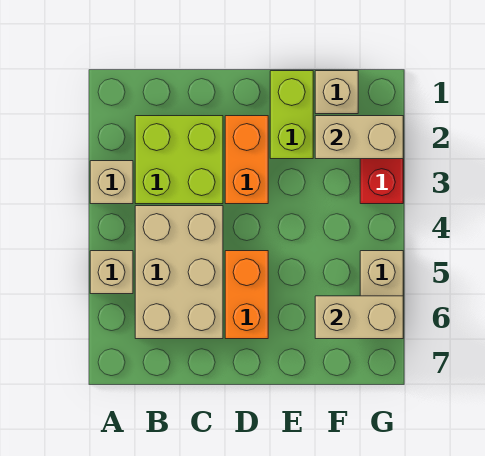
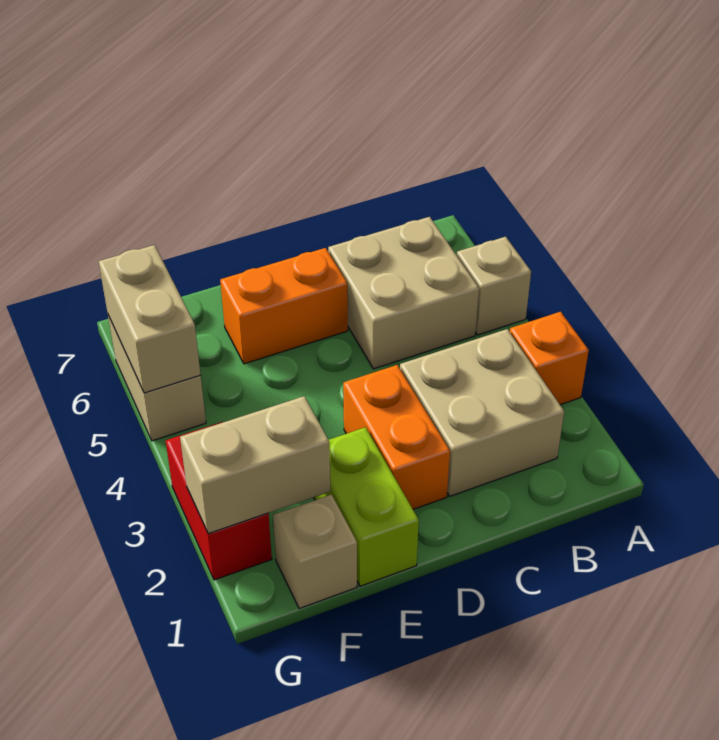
tan brick A3 level 1 -> orange brick A3 level 1
lime brick B2:C3 level 1 -> tan brick B2:C3 level 1
tan brick B4:C6 level 1 -> tan brick B5:C6 level 1
orange brick D5:D6 level 1 -> orange brick D6:E6 level 1
tan brick F6:G6 level 2 -> tan brick G5:G6 level 2

